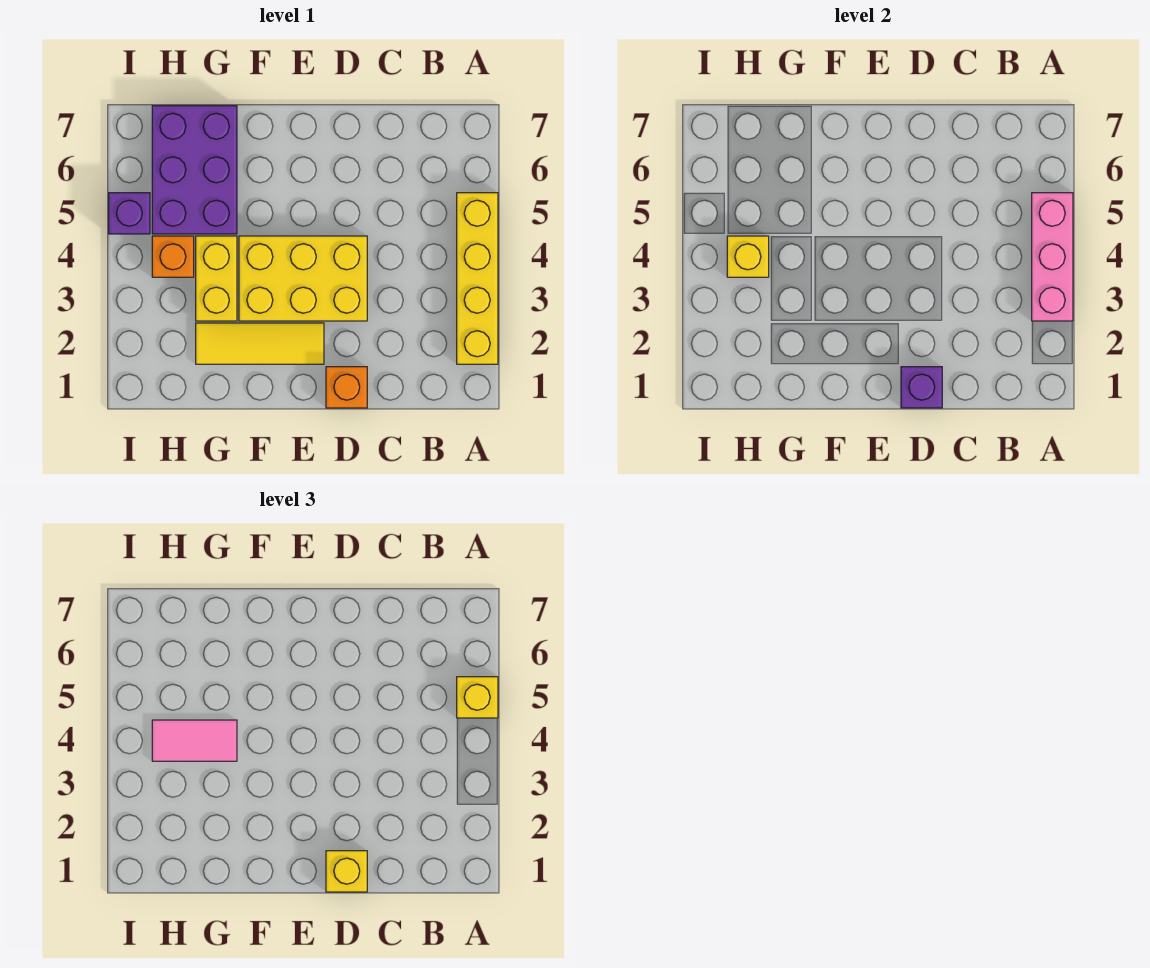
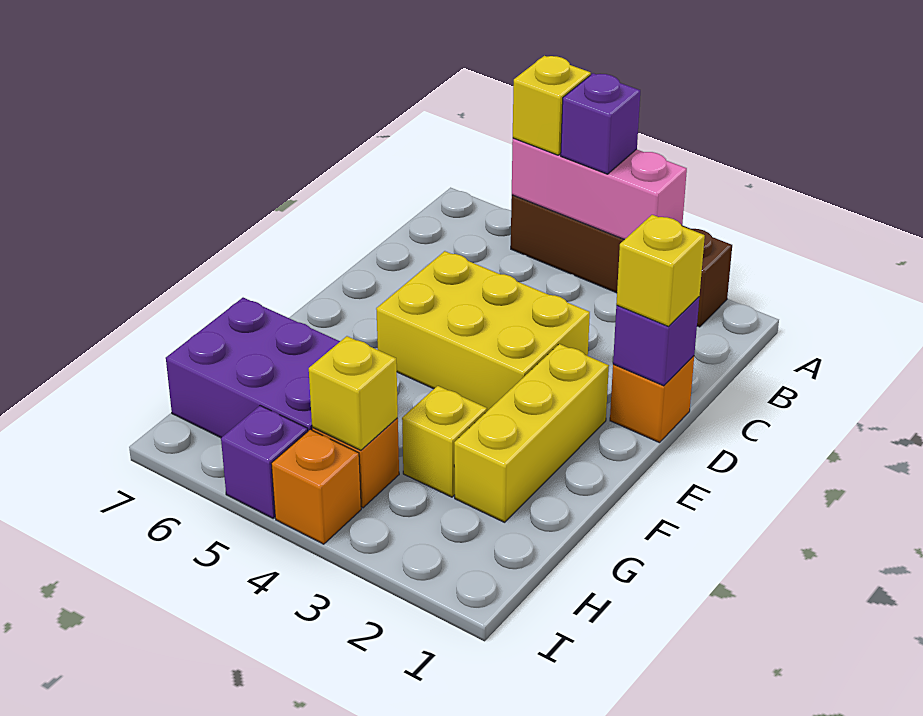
yellow brick A2:A5 level 1 -> brown brick A2:A5 level 1
none -> purple brick A4 level 3
yellow brick D3:F4 level 1 -> yellow brick D3:E5 level 1
yellow tile E2:G2 level 1 -> yellow brick E2:G2 level 1
yellow brick G3:G4 level 1 -> yellow brick G3 level 1
pink tile G4:H4 level 3 -> none
none -> orange brick I4 level 1

